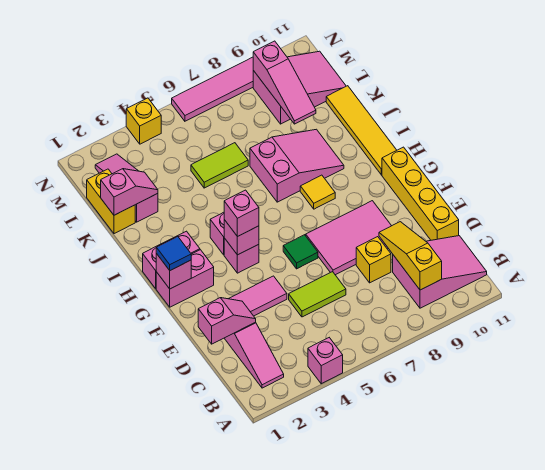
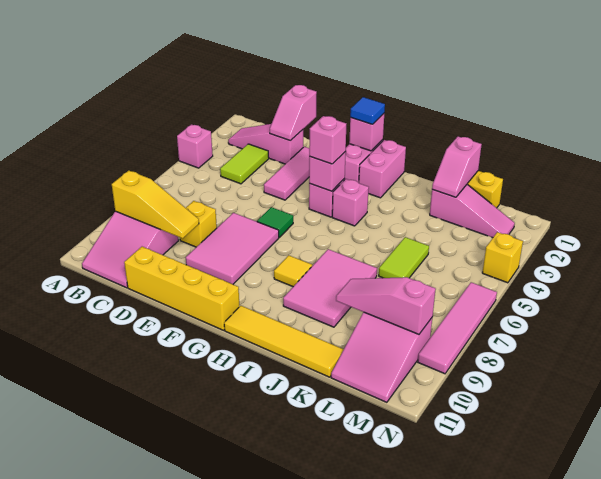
lime tile D5:D6 level 1 -> lime tile C3:C4 level 1
pink slope I7:J9 level 1 top 7 -> pink tile I7:J9 level 1

